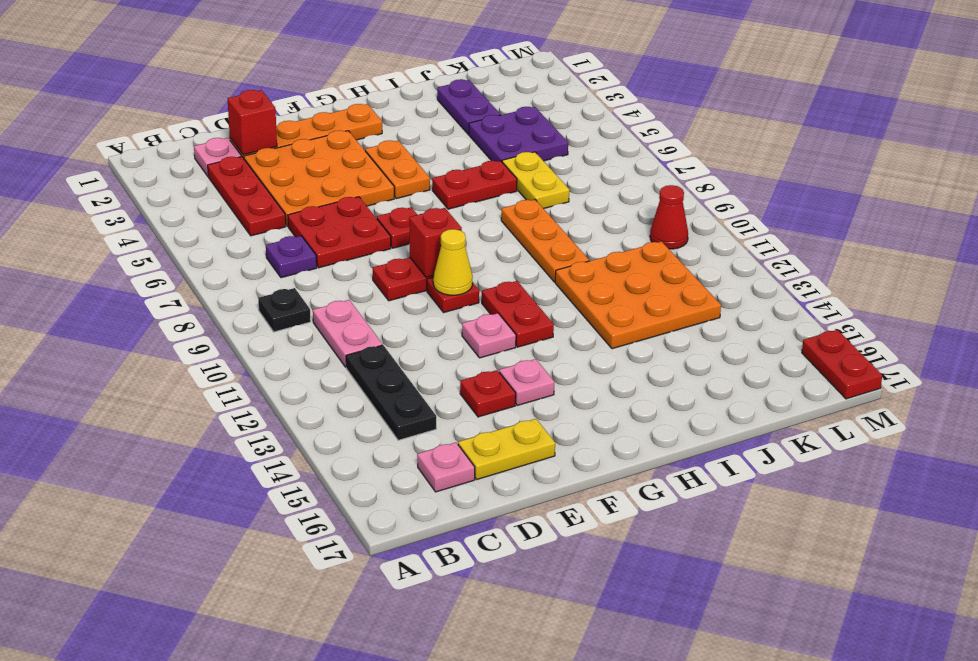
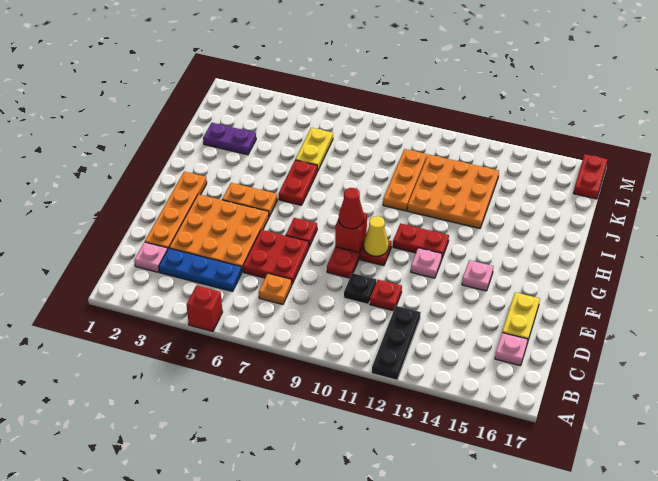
black plate B9 level 1 -> black plate D10 level 1
red plate C3:C5 level 1 -> blue plate C3:C5 level 1
purple plate C7 level 1 -> orange plate C7 level 1
pink plate C10:C11 level 1 -> none
black plate C12:C14 level 1 -> black plate A12:C12 level 1
red brick D2 level 2 -> red brick A5 level 1
red plate E14 level 1 -> red plate D11 level 1
orange plate I8:I10 level 1 -> orange plate I10:K10 level 1
purple plate J4:K5 level 1 -> none
yellow plate J6:J7 level 1 -> yellow plate J6:K6 level 1
red cone L10 level 1 -> red cone F9 level 3
red plate M16:M17 level 1 -> red plate L17:M17 level 1

